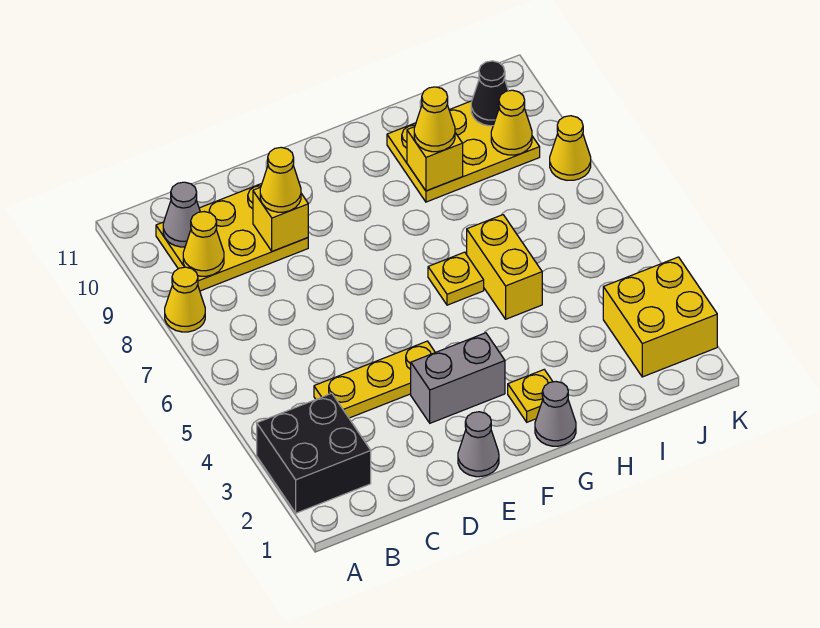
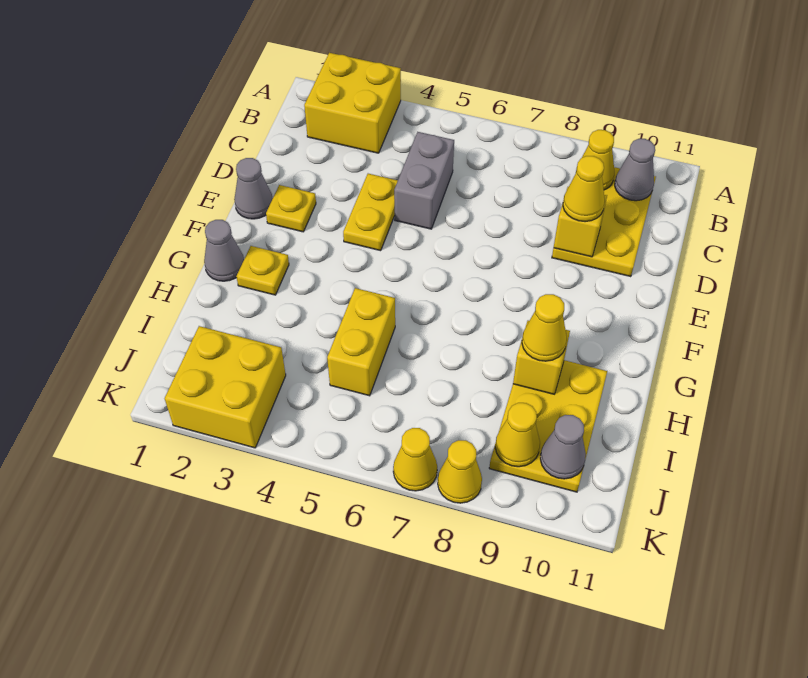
black brick A2:B3 level 1 -> yellow brick A2:B3 level 1
yellow cone A8 level 1 -> yellow cone K7 level 1
yellow plate C4:E4 level 1 -> yellow plate D4:E4 level 1
grey brick E3:F3 level 1 -> grey brick C5:D5 level 1
yellow plate G6 level 1 -> yellow plate E2 level 1
yellow brick H5:H6 level 1 -> yellow brick H5:I5 level 1
black cone J10 level 2 -> grey cone J10 level 2

